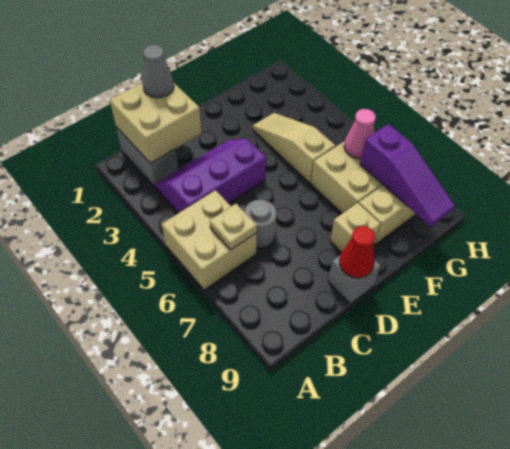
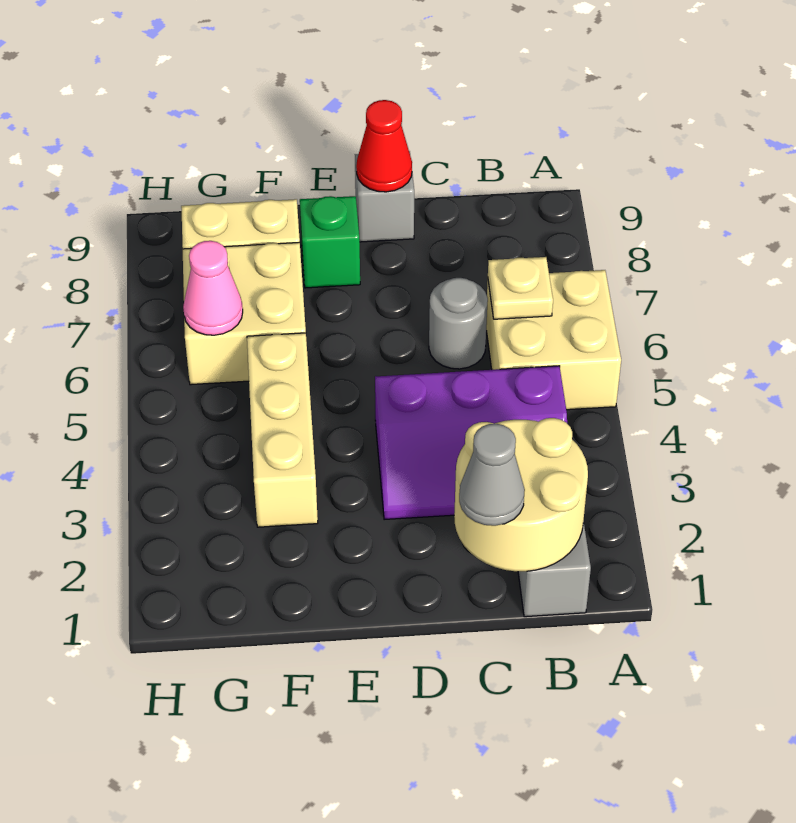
tan brick B1:C2 level 2 -> tan round brick B1:C2 level 2
tan brick E8 level 1 -> green brick E8 level 1
tan slope F3:F5 level 1 top 5 -> tan brick F3:F5 level 1
purple slope G7:G9 level 2 top 7 -> none

